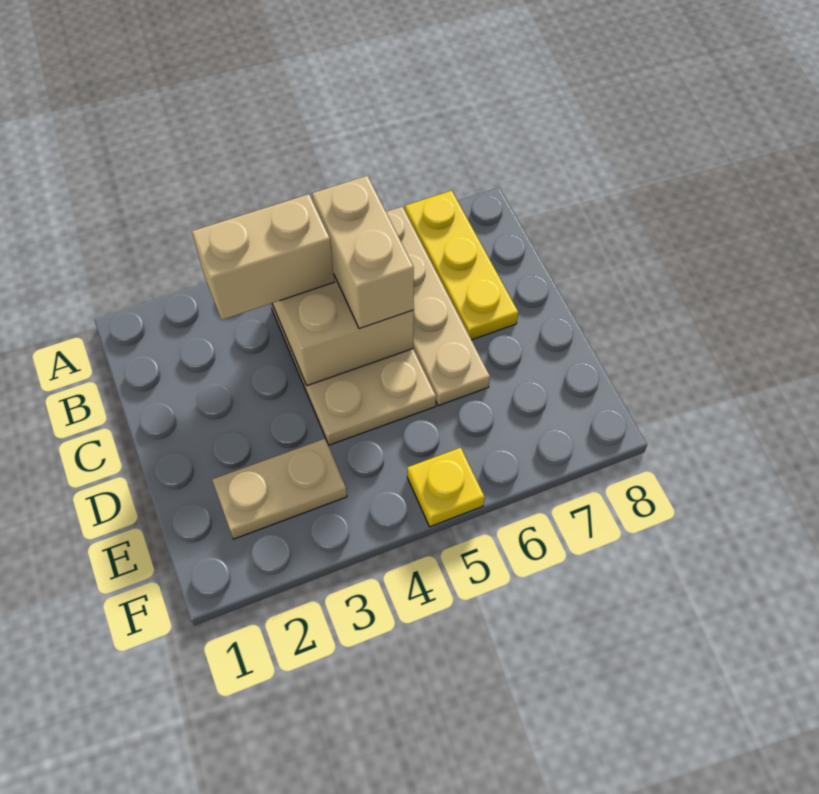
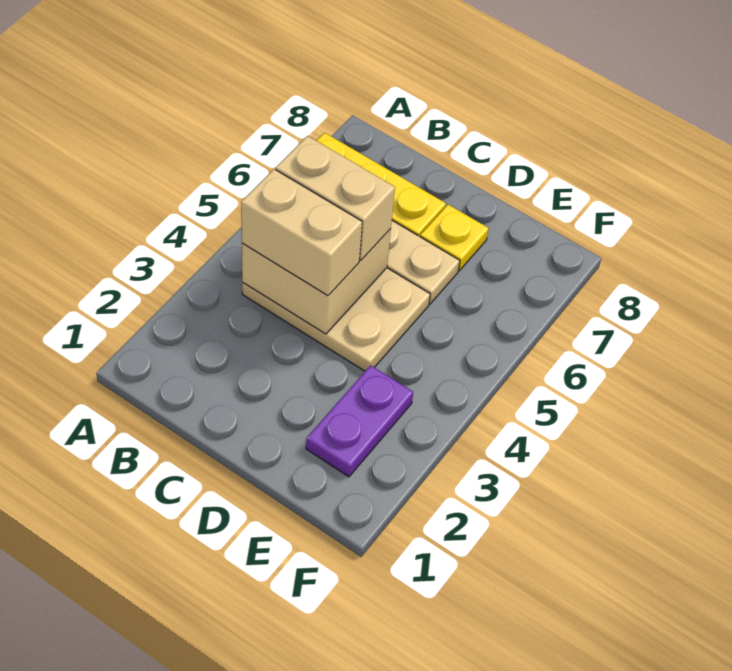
tan brick B3:B4 level 3 -> tan brick B4:C4 level 3
tan plate E2:E3 level 1 -> purple plate E2:E3 level 1
yellow plate F5 level 1 -> yellow plate D7 level 1

